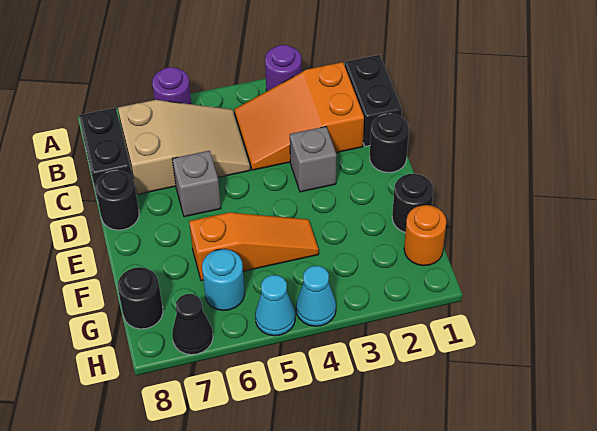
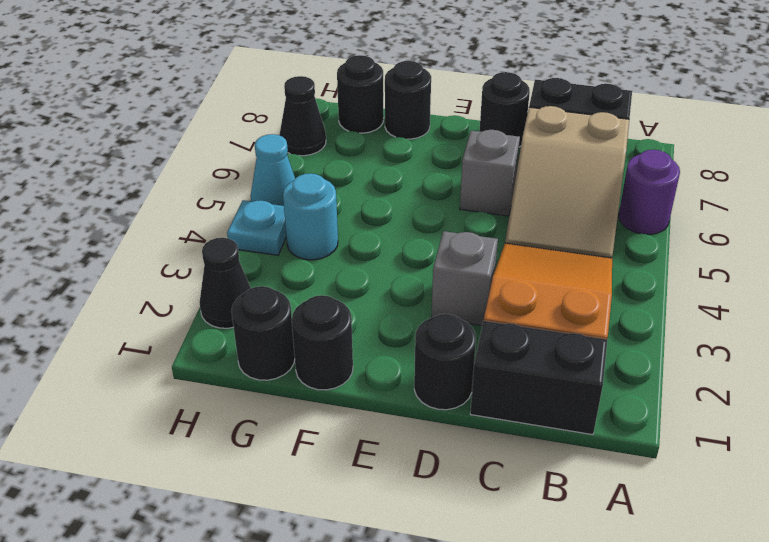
purple round brick A3 level 1 -> none
orange slope F4:F6 level 1 top 6 -> none
none -> black round brick F8 level 1
orange round brick G1 level 1 -> black round brick G1 level 1
cyan round brick G6 level 1 -> cyan round brick G4 level 1
none -> black cone H2 level 1
cyan cone H4 level 1 -> cyan plate H4 level 1

